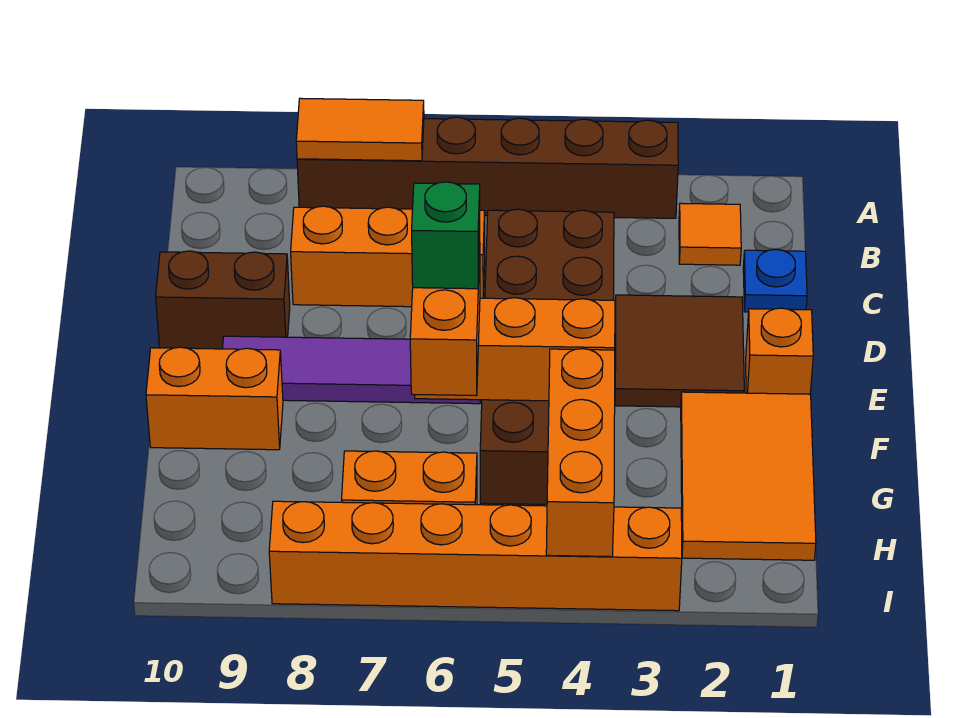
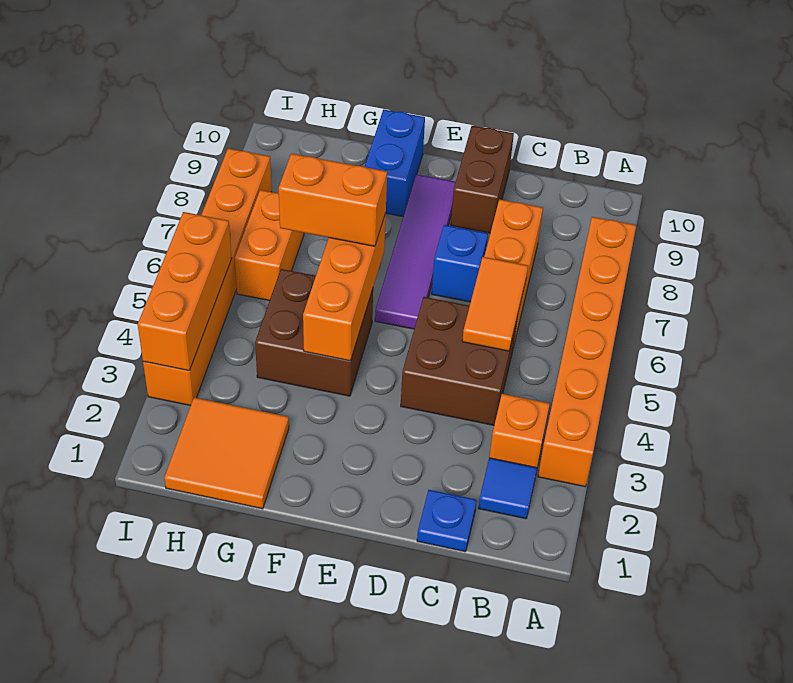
brown brick A3:A8 level 1 -> orange brick A3:A8 level 1
orange tile A7:A8 level 2 -> orange tile C5:C6 level 2
orange tile B2 level 1 -> blue tile B2 level 1
brown tile D2:E3 level 1 -> none
none -> blue brick D7 level 1
orange brick E1 level 1 -> orange brick B3 level 1
orange tile F1:H2 level 1 -> orange tile G1:H2 level 1
green brick F6 level 4 -> none
orange brick F9:F10 level 1 -> blue brick F9:F10 level 1
orange brick G4:I4 level 2 -> orange brick I3:I5 level 2

